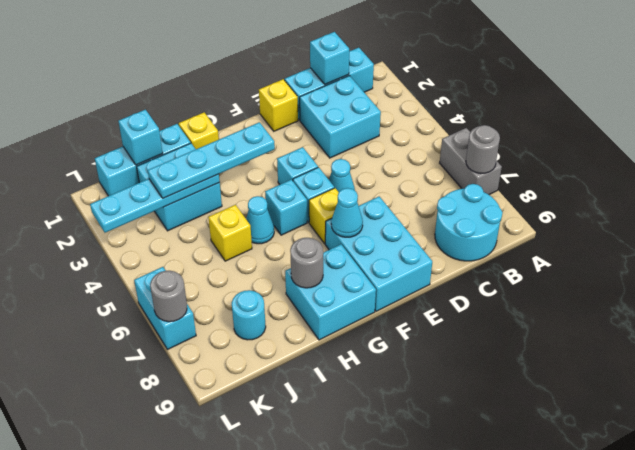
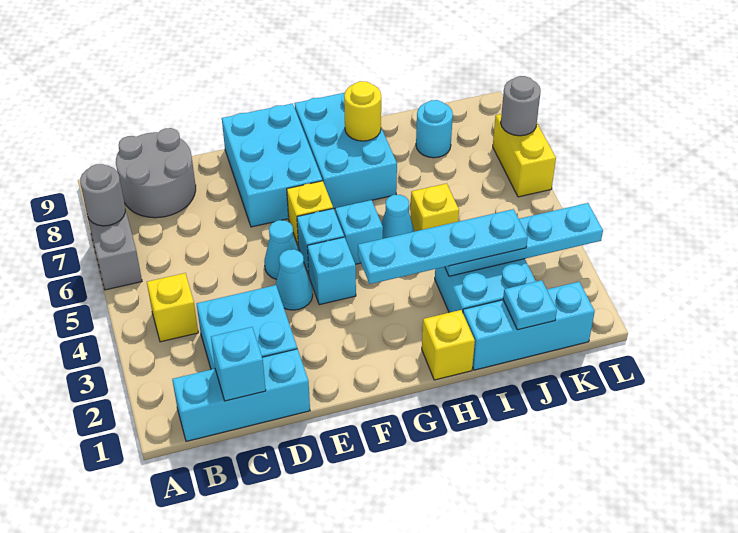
cyan round brick B8:C9 level 1 -> grey round brick B8:C9 level 1
yellow brick E1 level 1 -> yellow brick B4 level 1
cyan cone F7 level 2 -> cyan cone E4 level 1
cyan brick G8:H9 level 1 -> cyan brick G7:H9 level 1
grey round brick H8 level 2 -> yellow round brick H8 level 2
cyan brick J1 level 2 -> cyan plate J1 level 2
cyan brick L6:L7 level 1 -> yellow brick L6:L7 level 1

